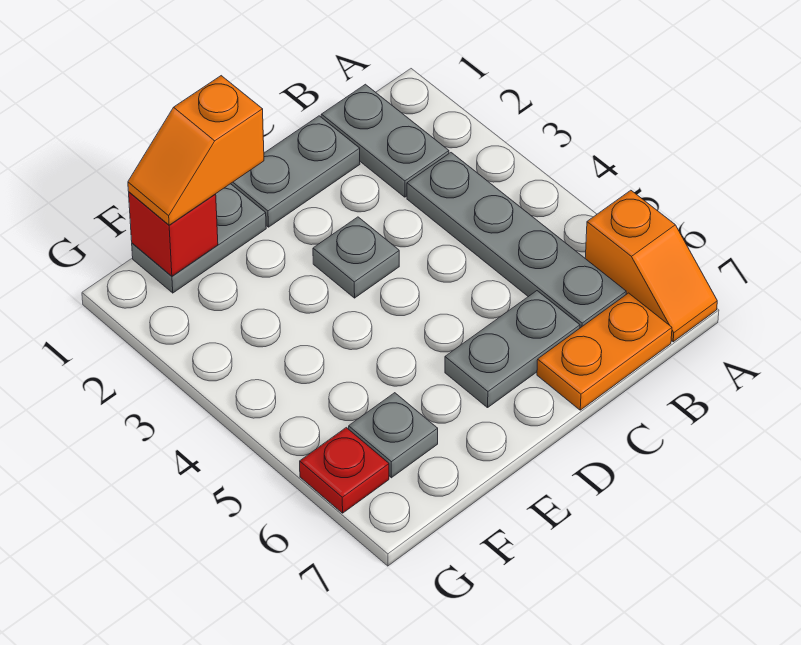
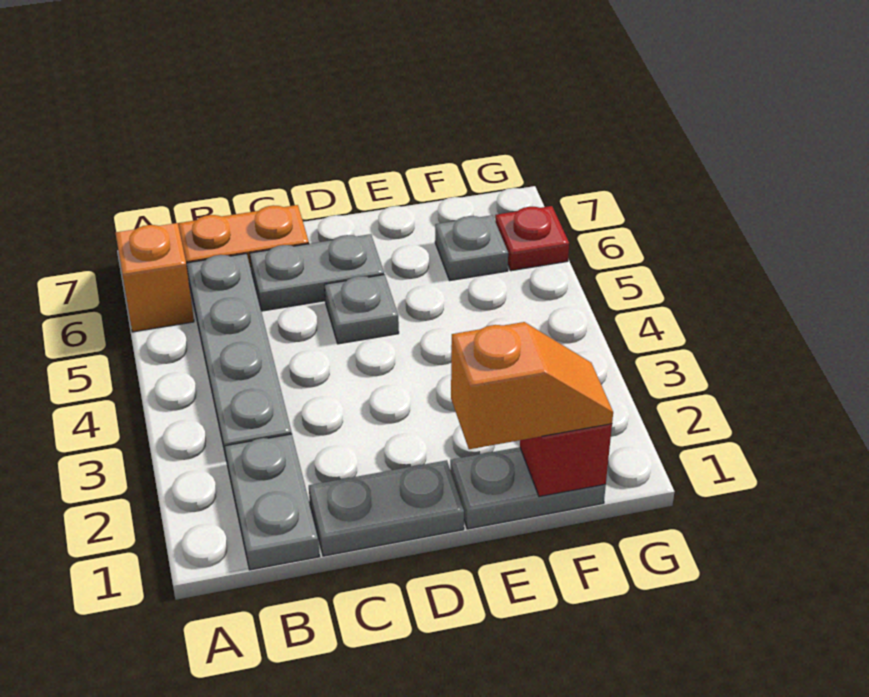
grey plate D3 level 1 -> grey plate D5 level 1

